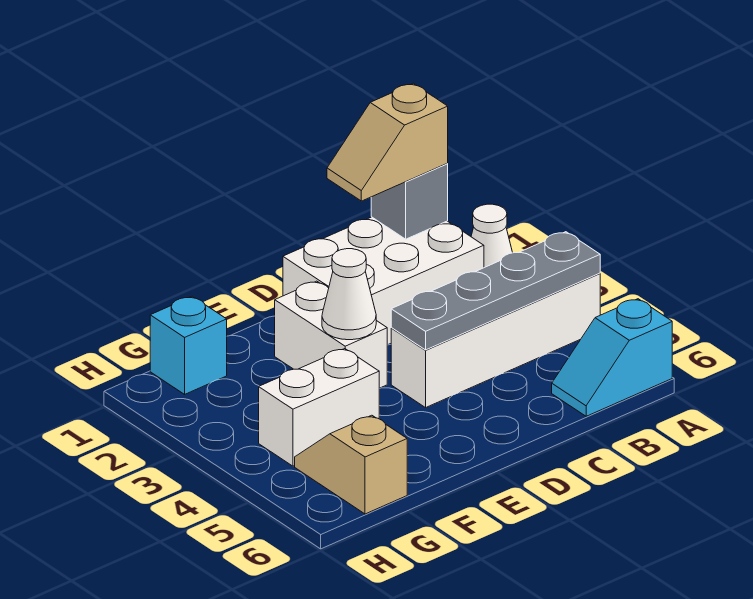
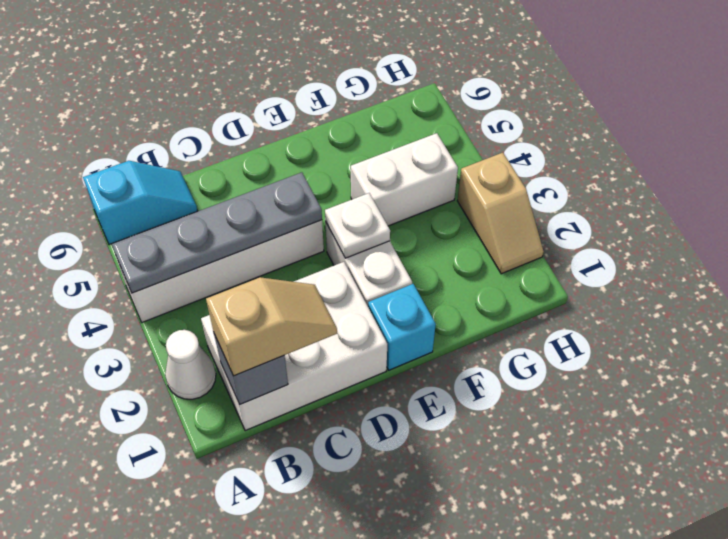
white cone E3 level 2 -> white plate E3 level 2
cyan brick G1 level 1 -> cyan brick E1 level 1
tan slope G5:G6 level 1 top 6 -> tan slope H2:H3 level 1 top 3

